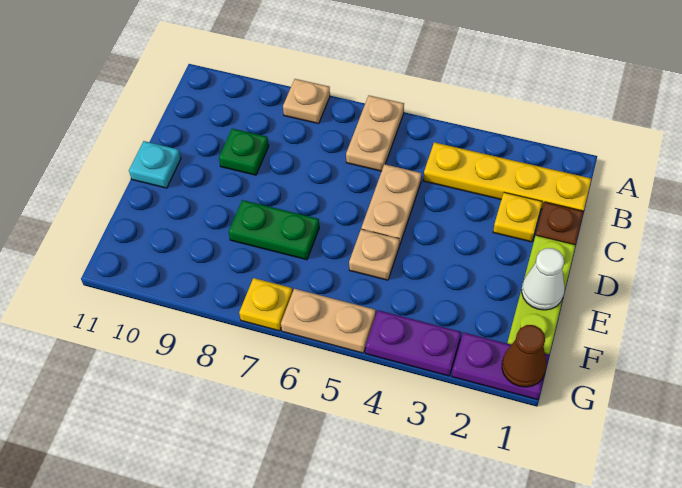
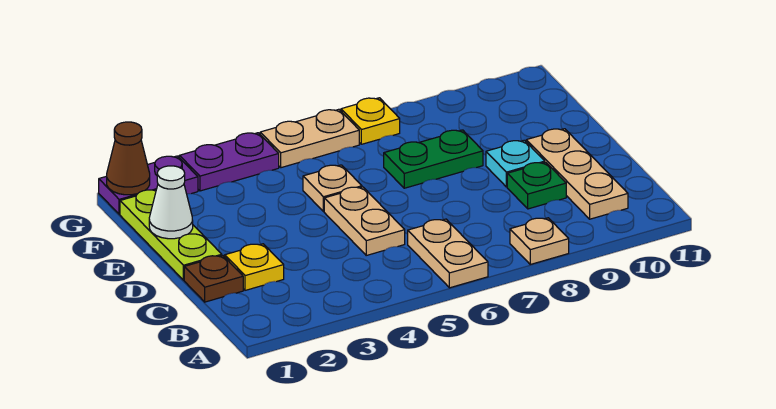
yellow plate B1:B4 level 1 -> none
none -> tan plate B10:D10 level 1
cyan plate D11 level 1 -> cyan plate D9 level 1

